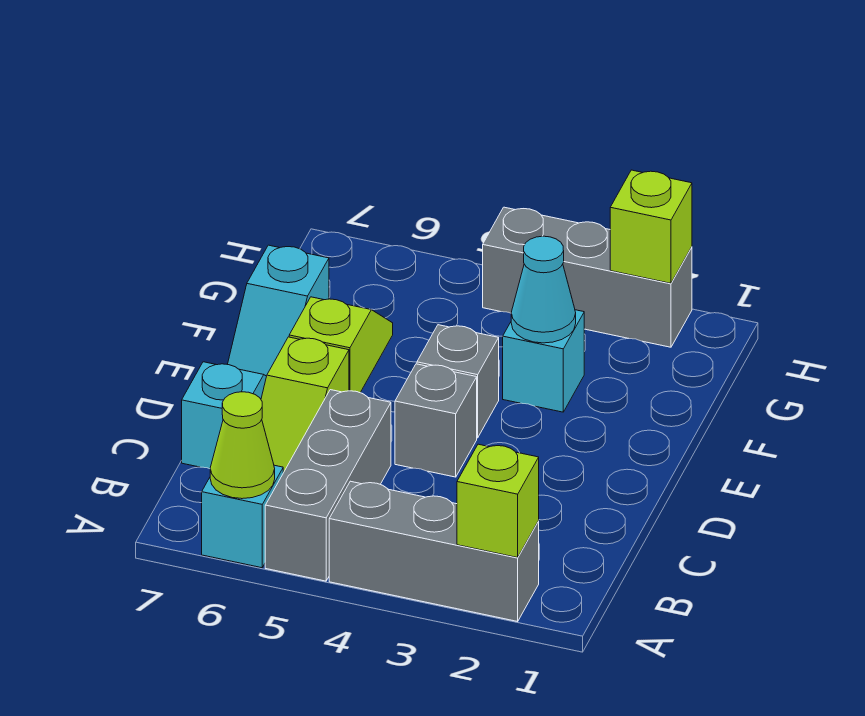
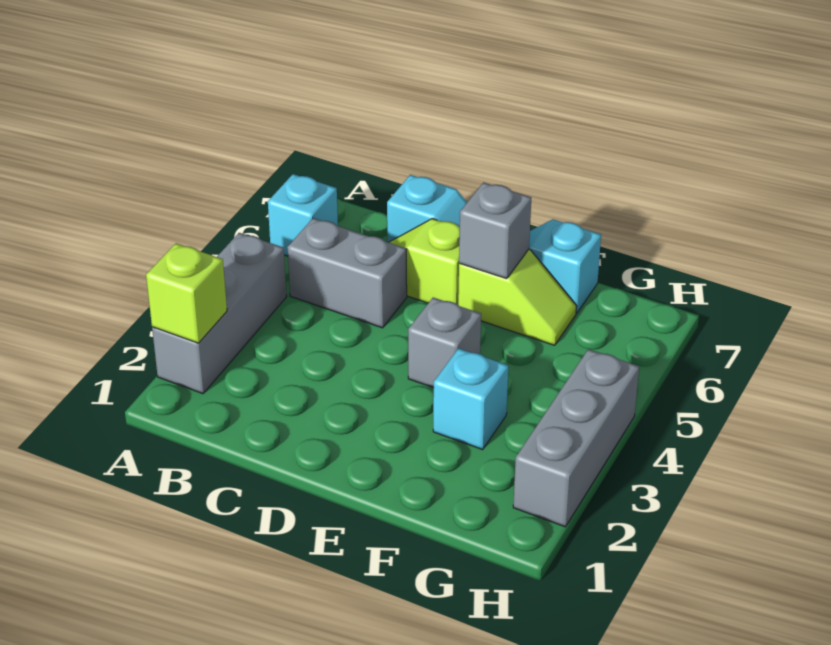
grey brick A5:C5 level 1 -> grey brick B5:C5 level 1
lime cone A6 level 2 -> none
grey brick D4 level 1 -> grey brick E6 level 2
cyan cone F3 level 2 -> none
lime brick H2 level 2 -> none

